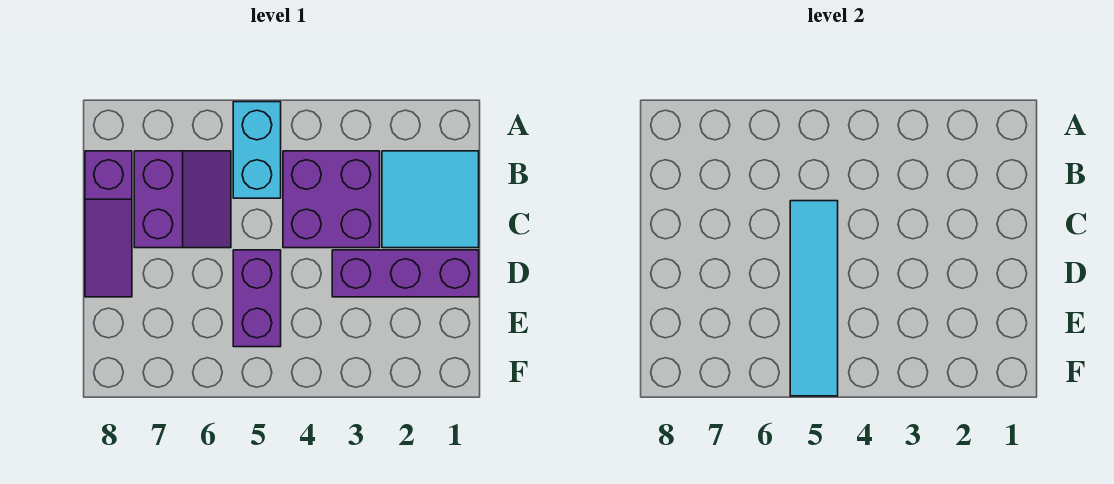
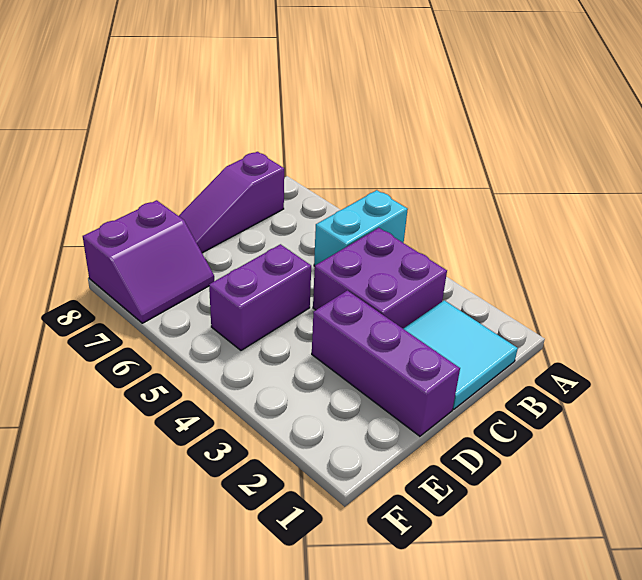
purple slope B6:C7 level 1 top 7 -> purple slope E7:F8 level 1 top 8
cyan tile C5:F5 level 2 -> none

